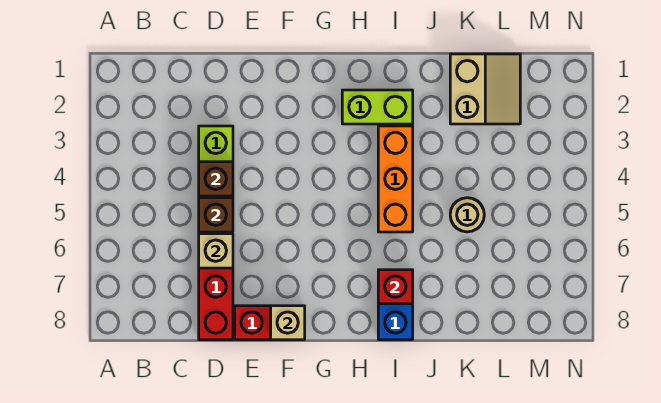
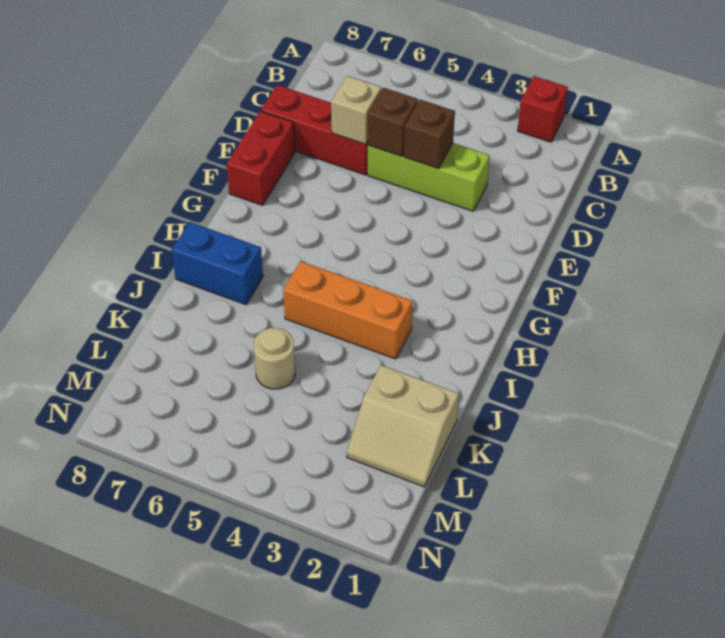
tan brick F8 level 2 -> none
lime brick H2:I2 level 1 -> none
red brick I7 level 2 -> red brick A2 level 1

